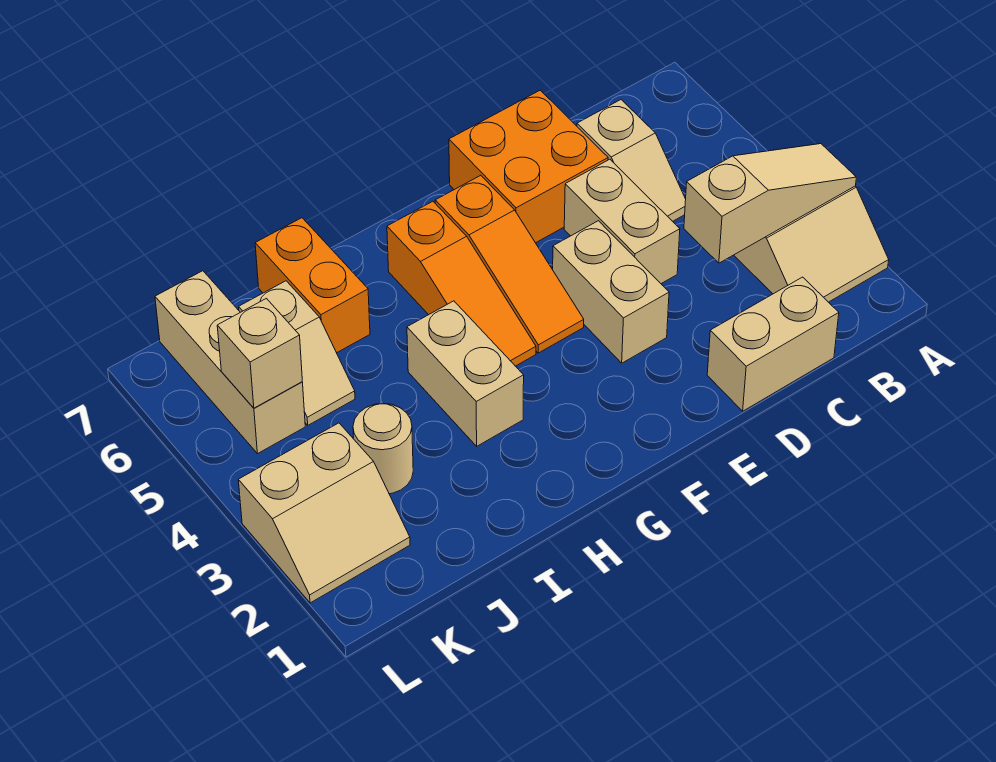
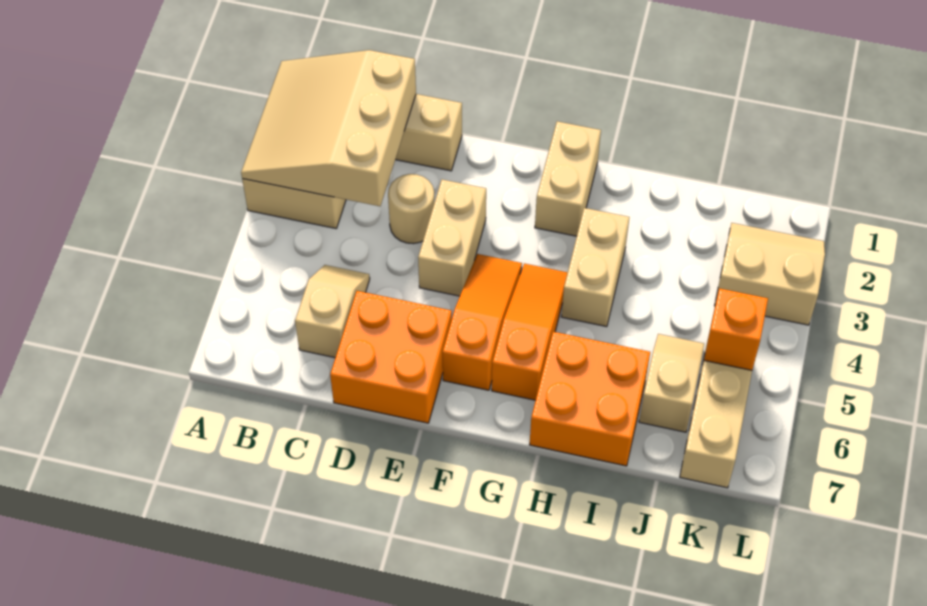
tan slope A3:C3 level 2 top C -> tan slope A1:C3 level 2 top C
tan brick D4:D5 level 1 -> tan brick G1:G2 level 1
orange brick I6:I7 level 1 -> orange brick H6:I7 level 1
tan round brick J3 level 1 -> tan round brick D3 level 1
tan brick K5 level 2 -> orange brick K5 level 2

